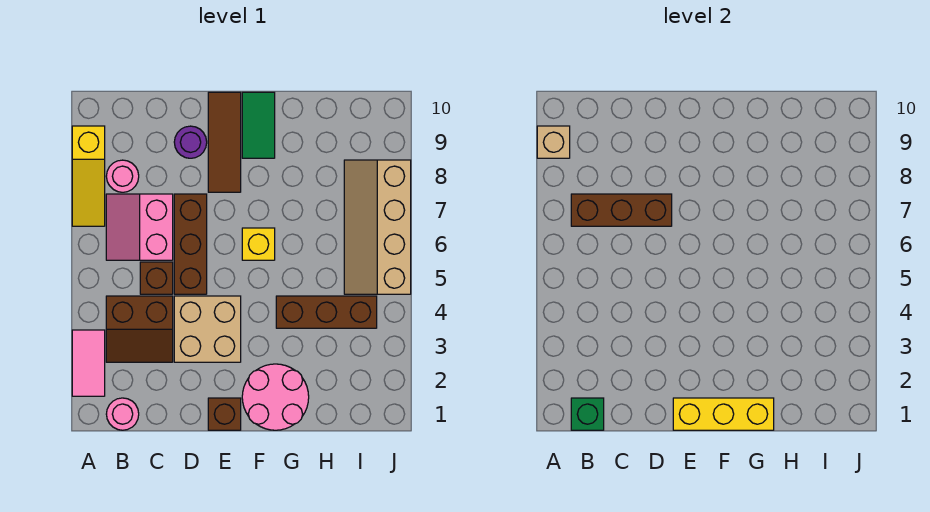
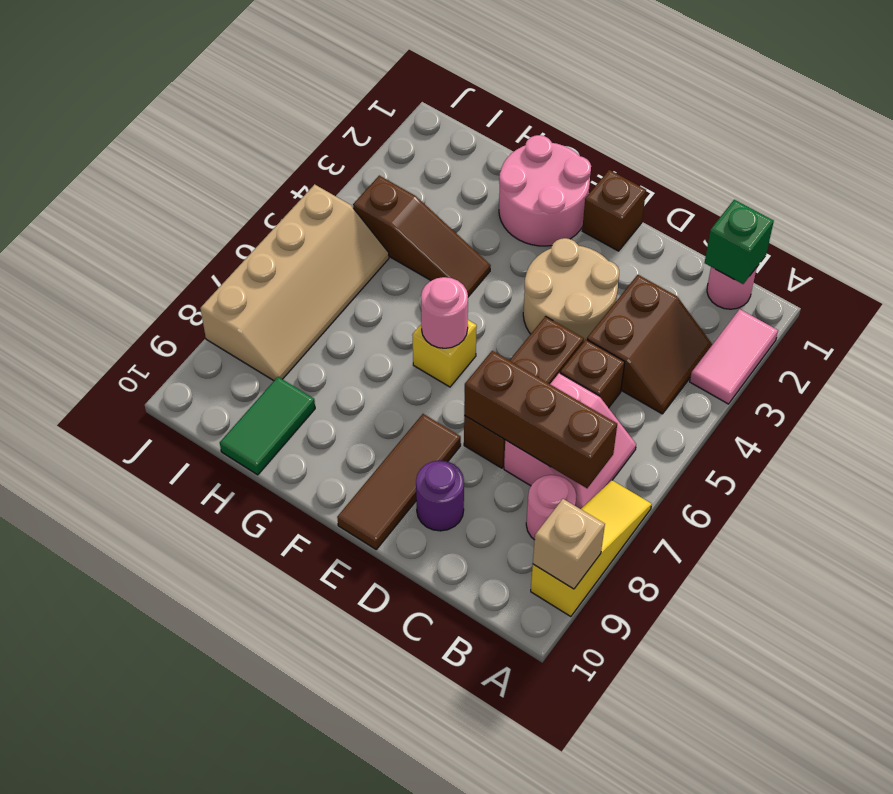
brown slope B3:C4 level 1 top 4 -> brown slope B3:C4 level 1 top C
tan brick D3:E4 level 1 -> tan round brick D3:E4 level 1
yellow brick E1:G1 level 2 -> none
none -> pink round brick F6 level 2
green tile F9:F10 level 1 -> green tile H9:H10 level 1
brown brick G4:I4 level 1 -> brown slope G4:I4 level 1 top I

